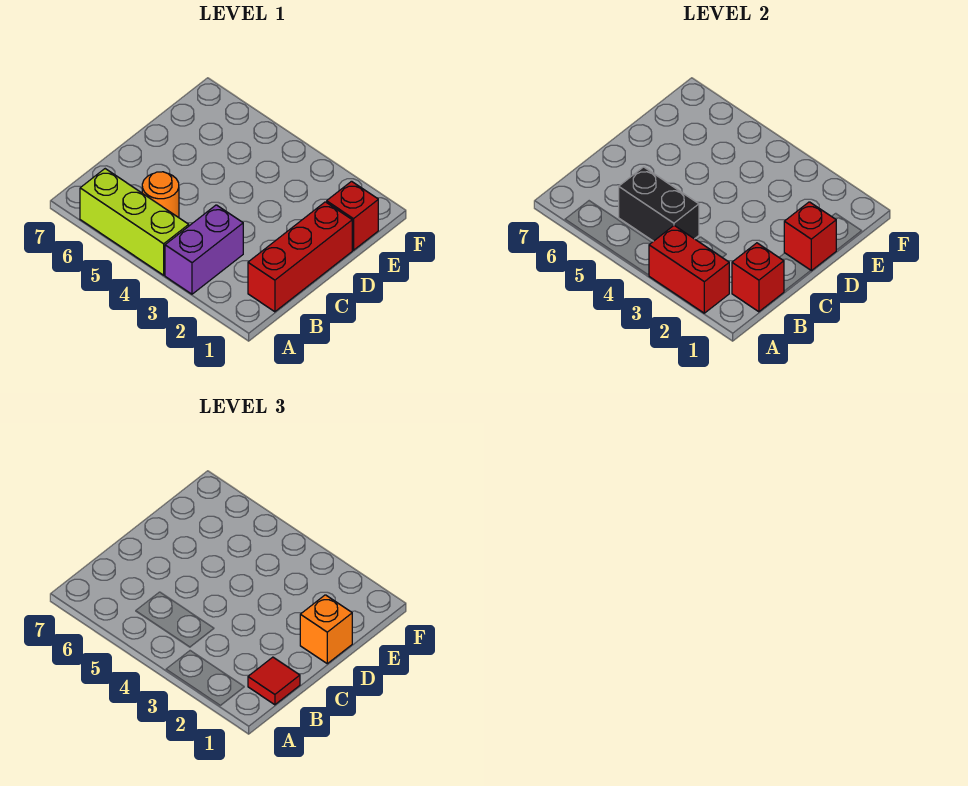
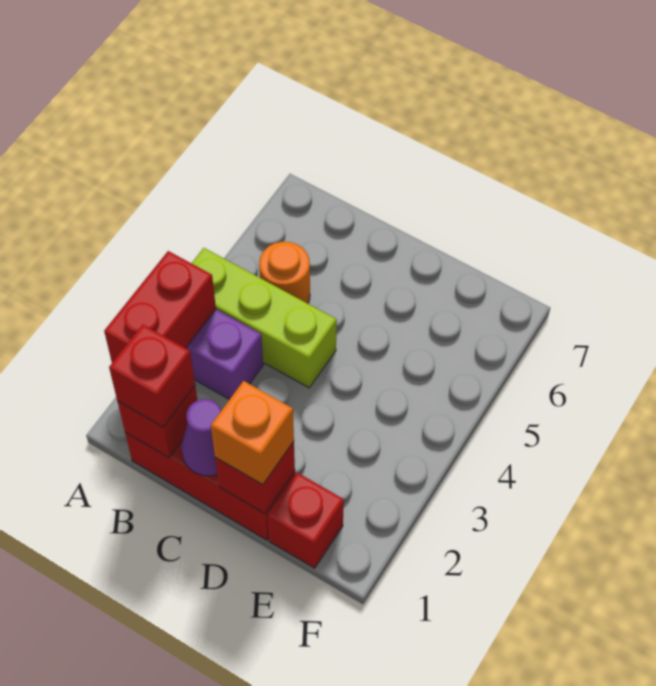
lime brick A4:A6 level 1 -> lime brick A4:C4 level 1
red tile B1 level 3 -> red brick B1 level 3
black brick B4:B5 level 2 -> none
none -> purple cone C1 level 2

